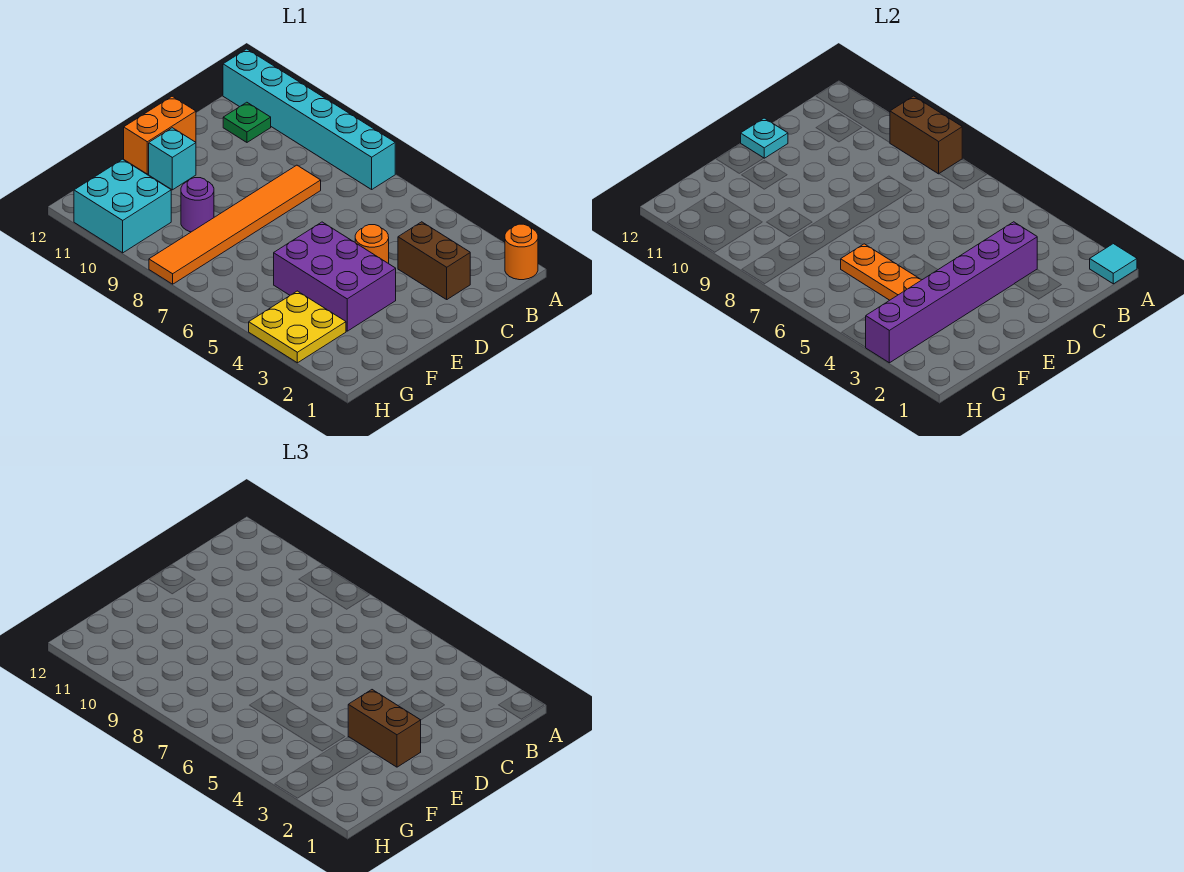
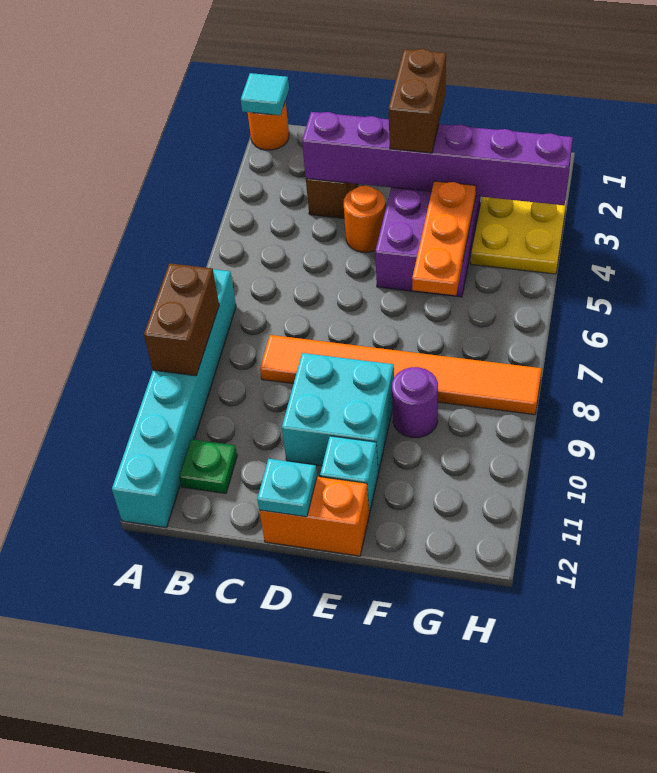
cyan brick G10:H11 level 1 -> cyan brick D9:E10 level 1

